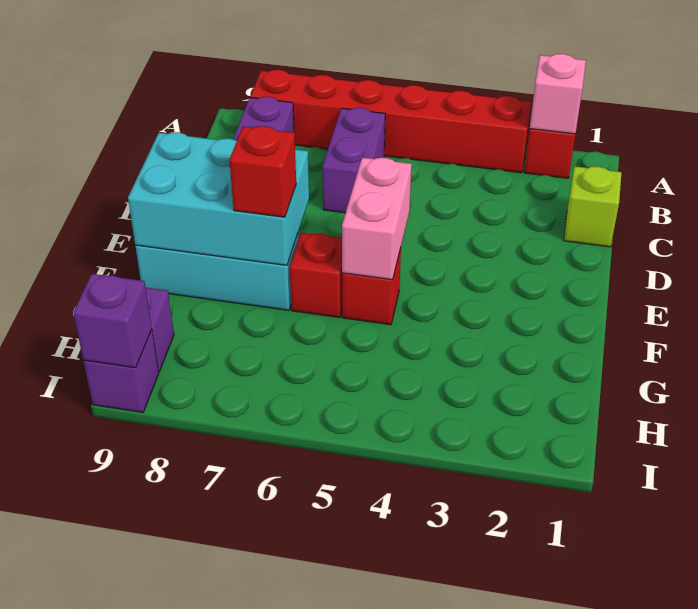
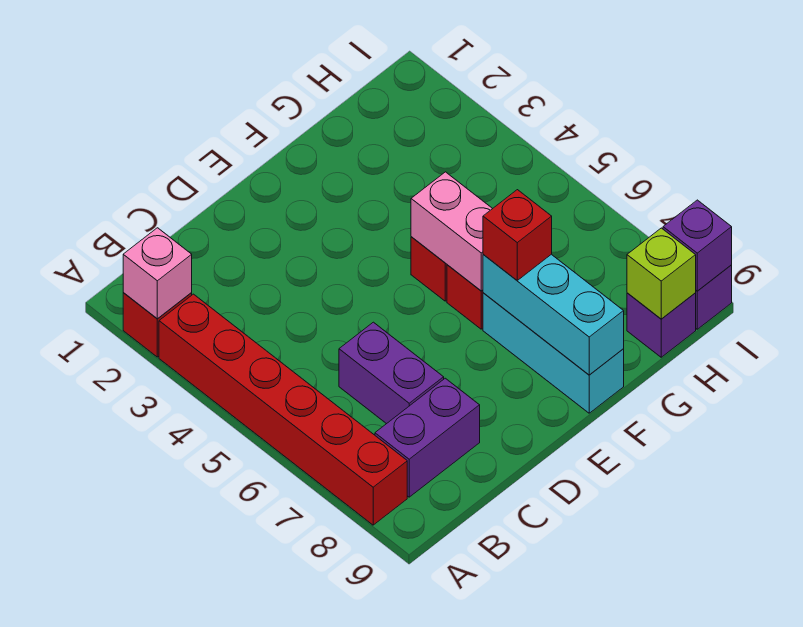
purple brick B6:C6 level 1 -> purple brick C6:C7 level 1
lime brick C1 level 1 -> lime brick H9 level 2
pink brick E5:F5 level 2 -> pink brick F5:F6 level 2
cyan brick E7:F9 level 2 -> cyan brick F7:F9 level 2

